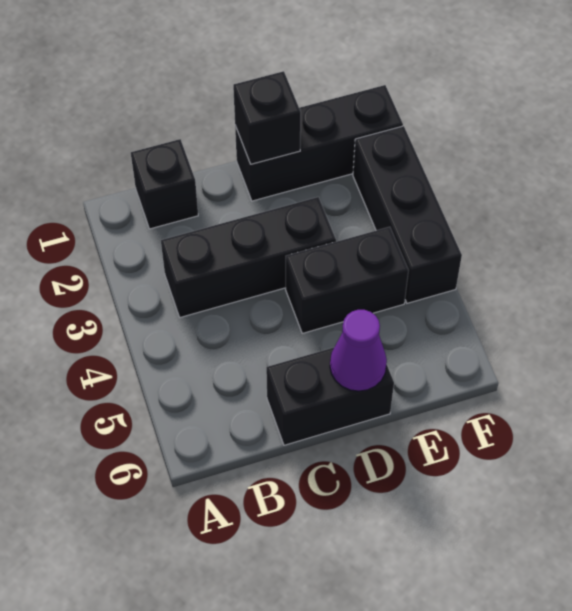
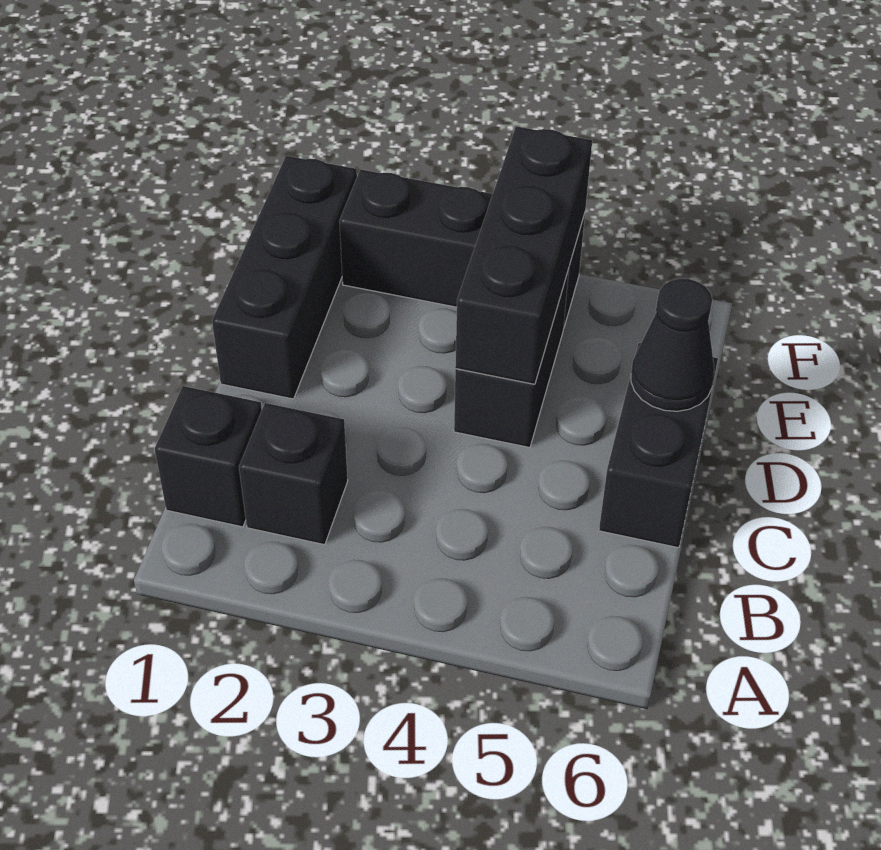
black brick B3:D3 level 1 -> black brick D4:F4 level 2
black brick D1 level 2 -> black brick B2 level 1
purple cone D6 level 2 -> black cone D6 level 2

